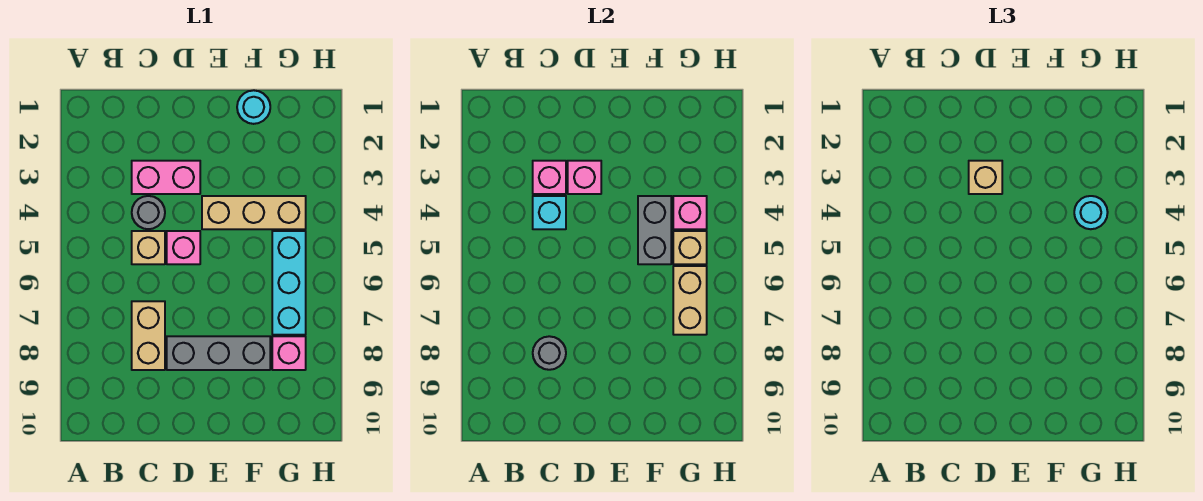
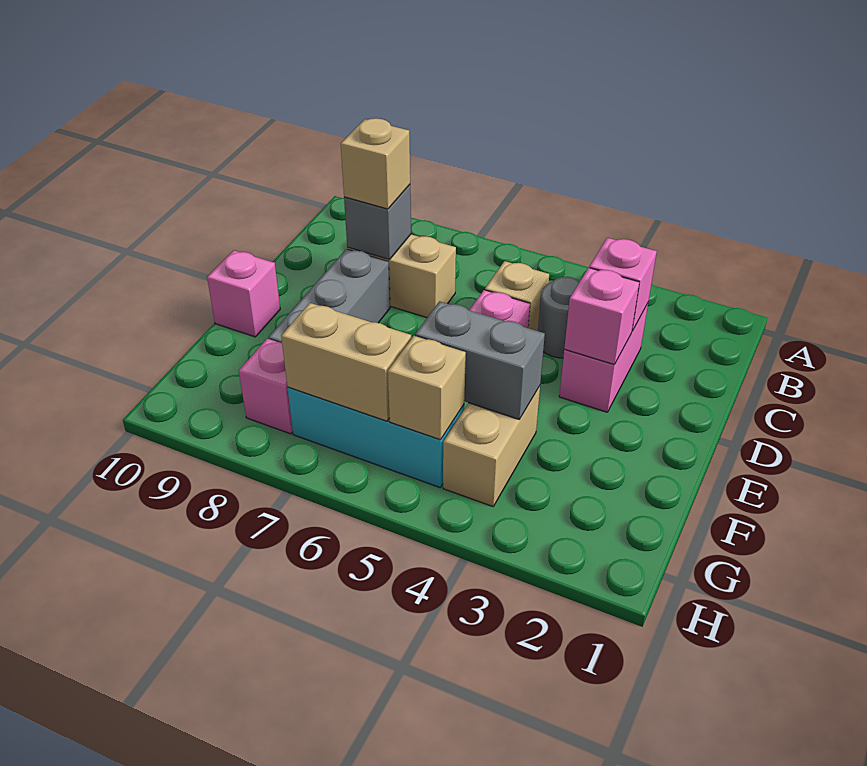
cyan brick C4 level 2 -> none
grey round brick C8 level 2 -> grey brick C8 level 2
tan brick D3 level 3 -> tan brick C8 level 3
tan brick E4:G4 level 1 -> tan brick F4:G4 level 1
cyan round brick F1 level 1 -> none
pink brick G4 level 2 -> pink brick E10 level 1
cyan round brick G4 level 3 -> none

